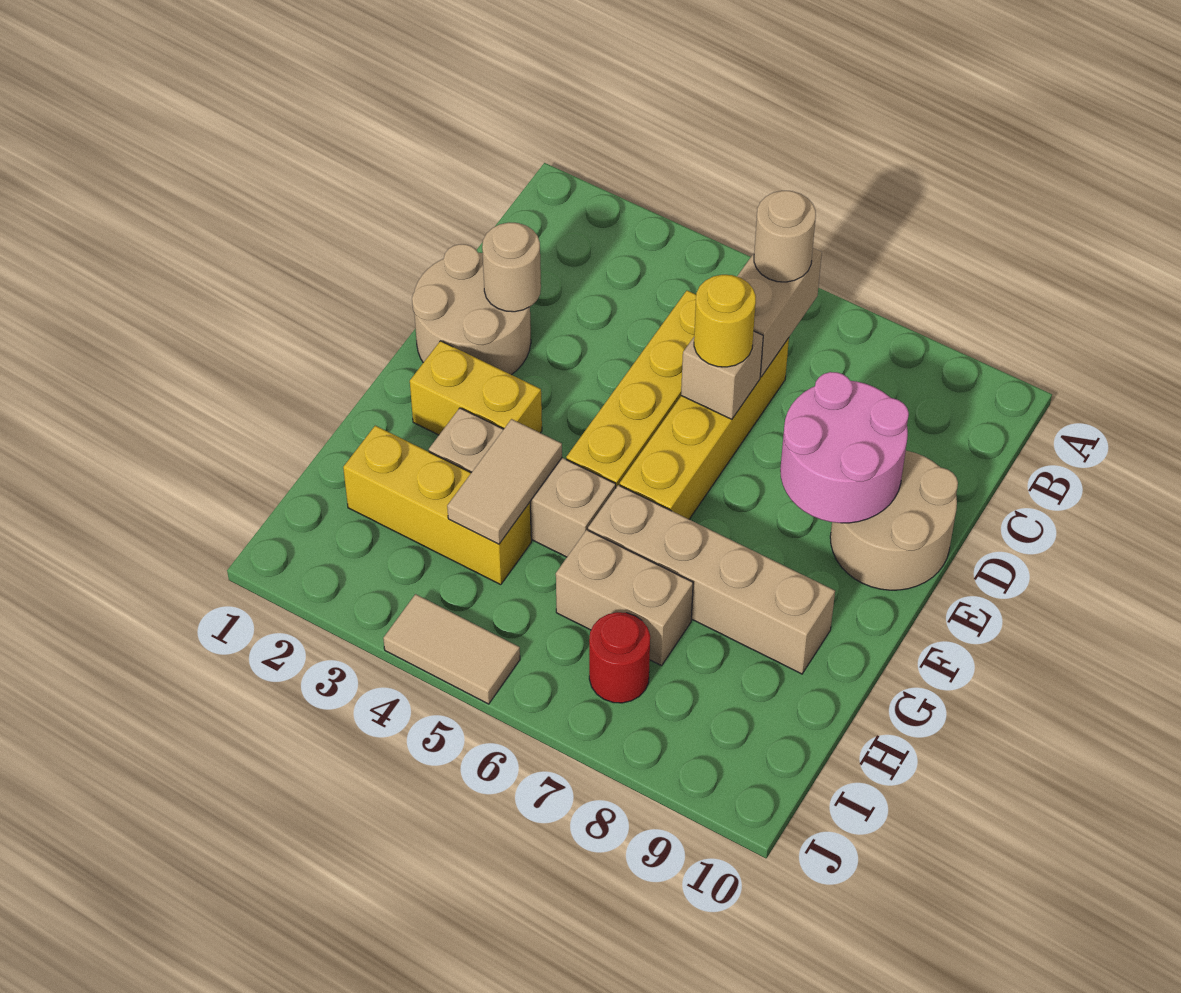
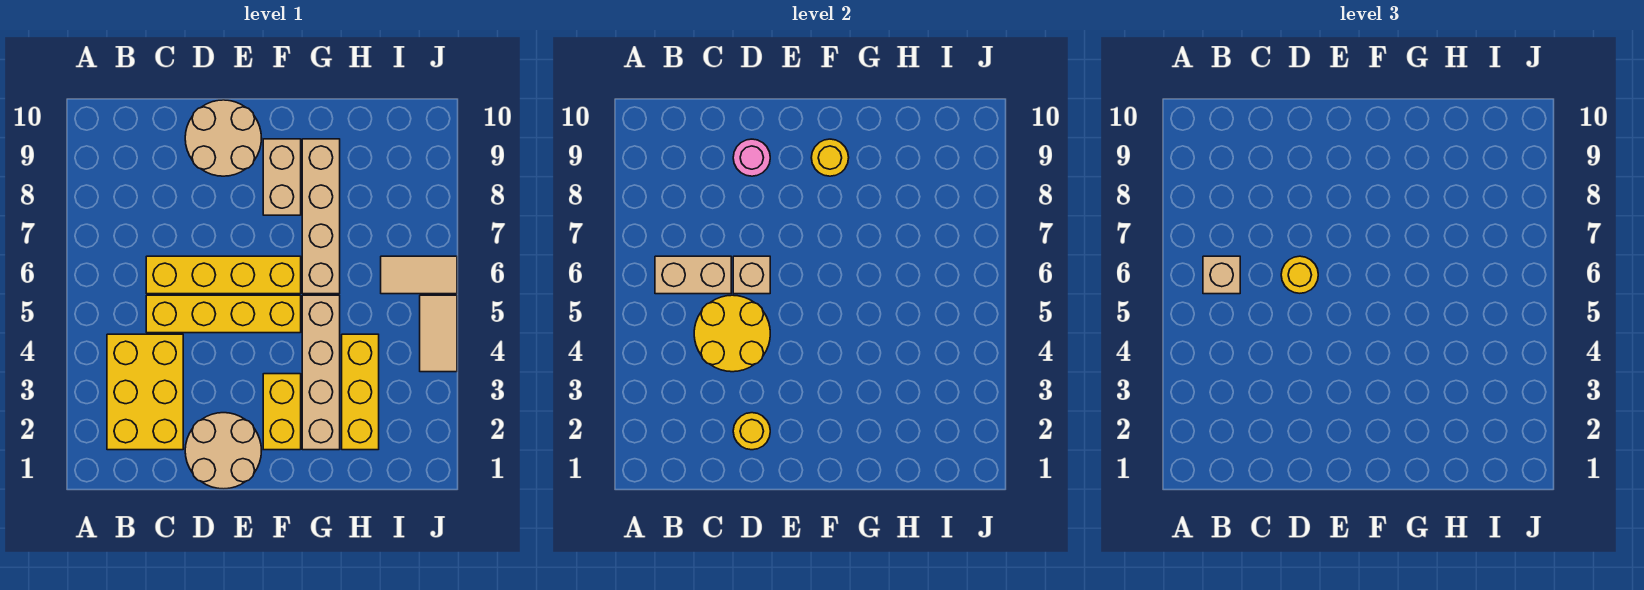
none -> yellow brick B2:C4 level 1
tan round brick B6 level 3 -> tan brick B6 level 3
none -> yellow round brick C4:D5 level 2
tan round brick D2 level 2 -> yellow round brick D2 level 2
pink round brick D8:E9 level 2 -> pink round brick D9 level 2
none -> yellow round brick F9 level 2
tan brick G3:G5 level 1 -> tan brick G2:G5 level 1
tan tile G4:H4 level 2 -> tan tile I6:J6 level 1
tan brick H6:H7 level 1 -> tan brick F8:F9 level 1
red round brick I7 level 1 -> none

